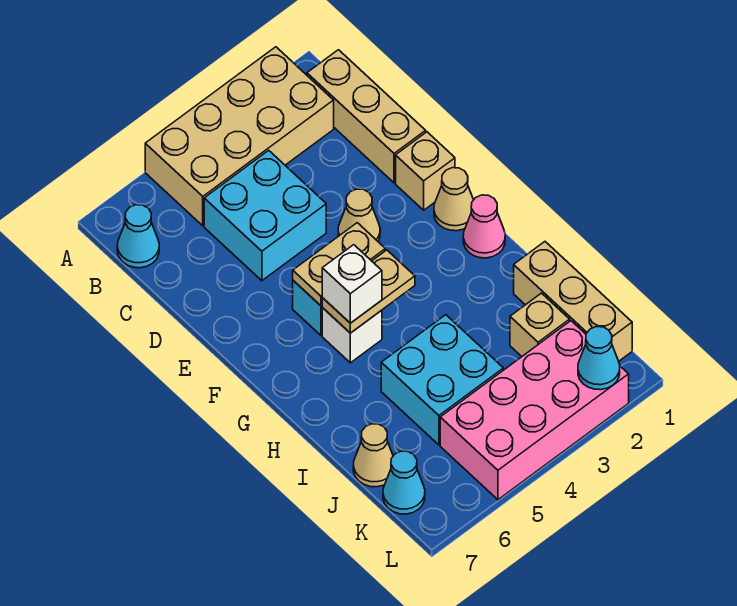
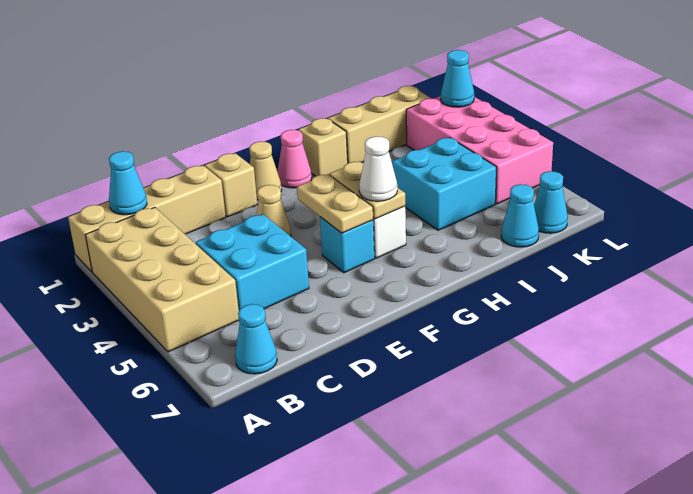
tan brick B1:D1 level 1 -> tan brick A1:D1 level 1
none -> cyan cone B1 level 2
white brick G5 level 3 -> white cone G5 level 3
tan brick J2 level 1 -> tan brick H1 level 1
tan cone J7 level 1 -> cyan cone J7 level 1

